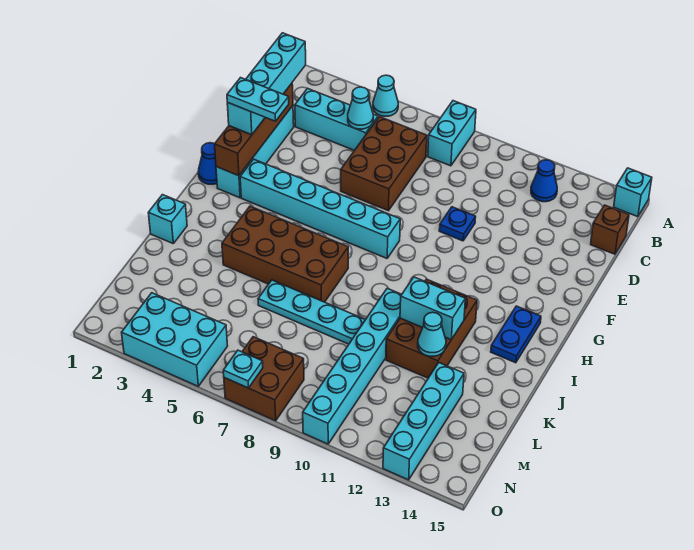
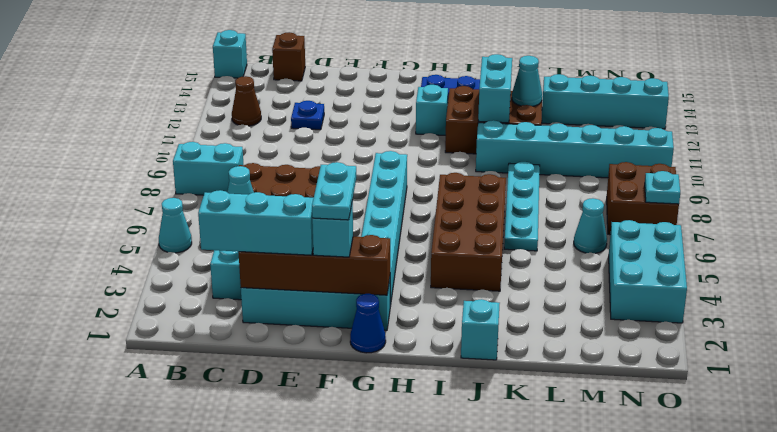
blue cone B12 level 1 -> brown cone B12 level 1
blue plate E10 level 1 -> blue plate D12 level 1
none -> cyan brick H12 level 1
none -> cyan cone M6 level 1

